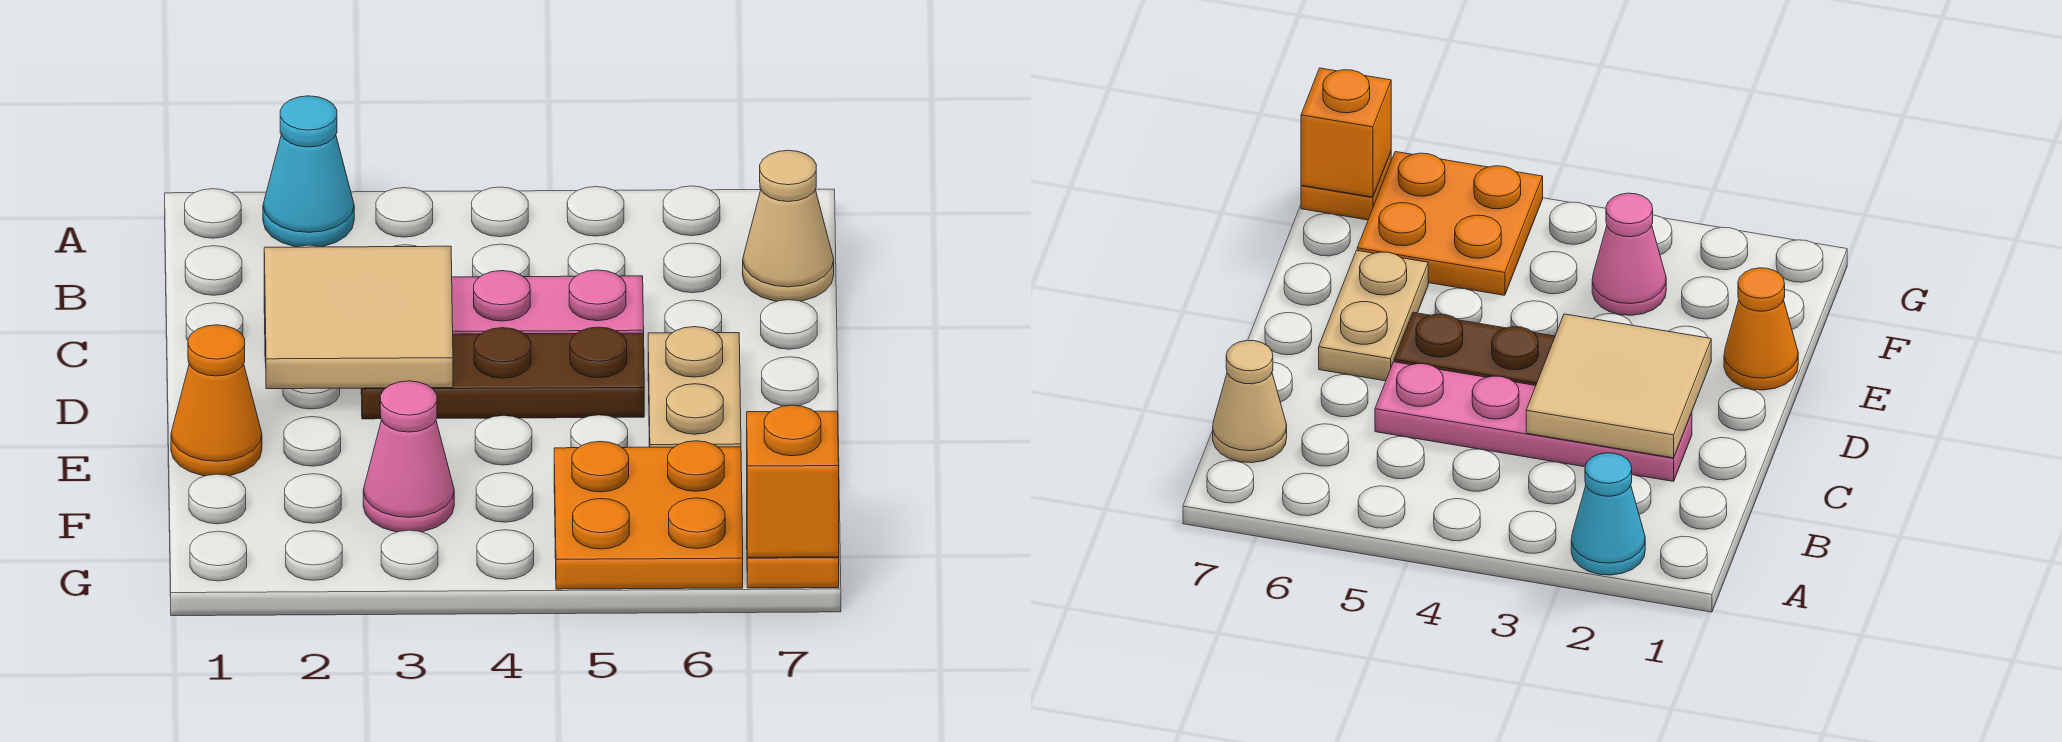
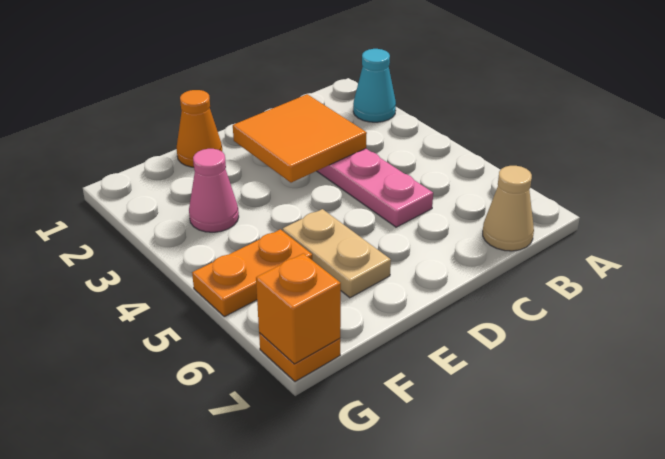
tan tile C2:D3 level 2 -> orange tile C2:D3 level 2
brown plate D3:D5 level 1 -> none
tan plate D6:E6 level 1 -> tan plate E5:E6 level 1
orange plate F5:G6 level 1 -> orange plate F5:G5 level 1

